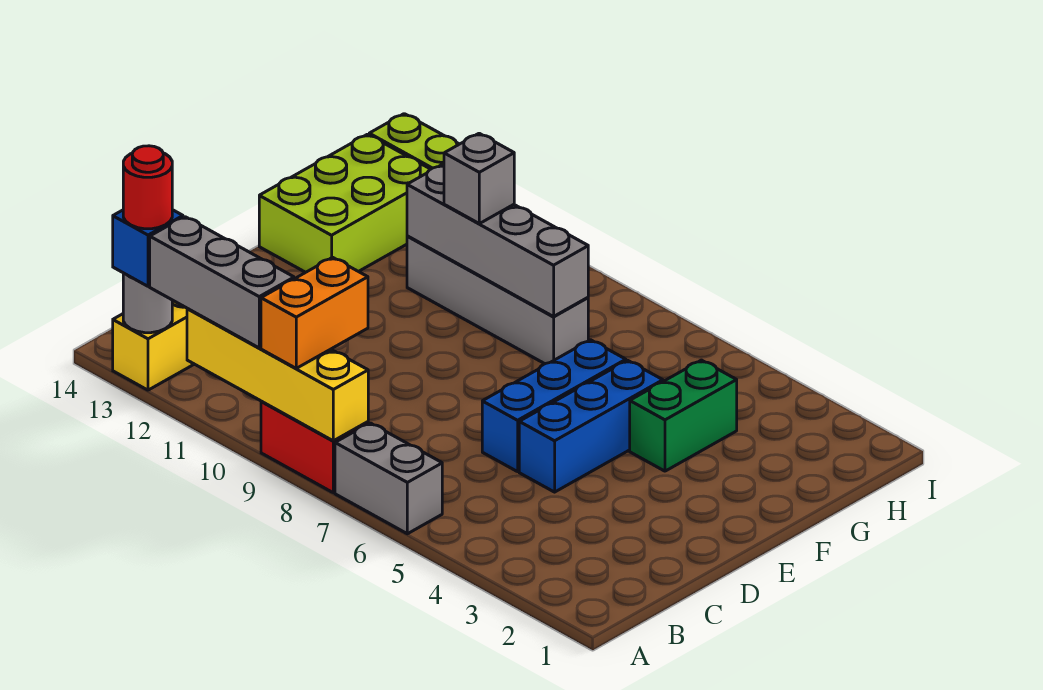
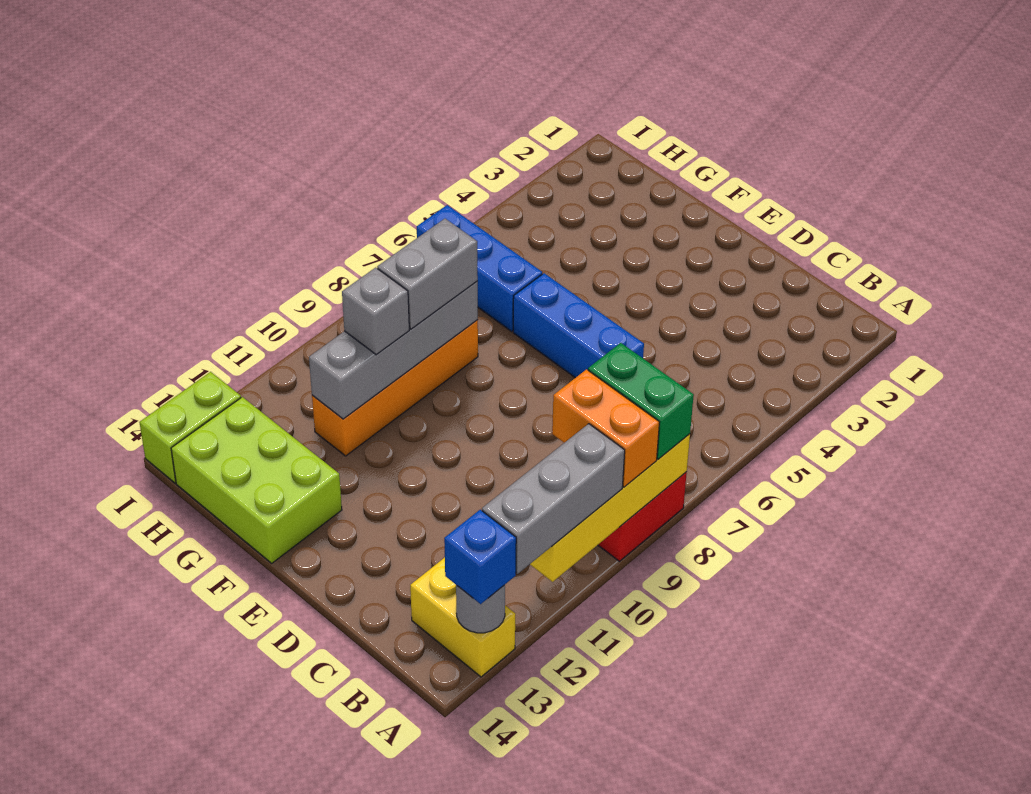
grey brick A6:A7 level 1 -> grey brick G8:G9 level 3
red round brick A13 level 4 -> none
blue brick D5:F5 level 1 -> blue brick G6:I6 level 1
green brick F4:G4 level 1 -> green brick A8:B8 level 3
grey brick G8:G11 level 1 -> orange brick G8:G11 level 1

